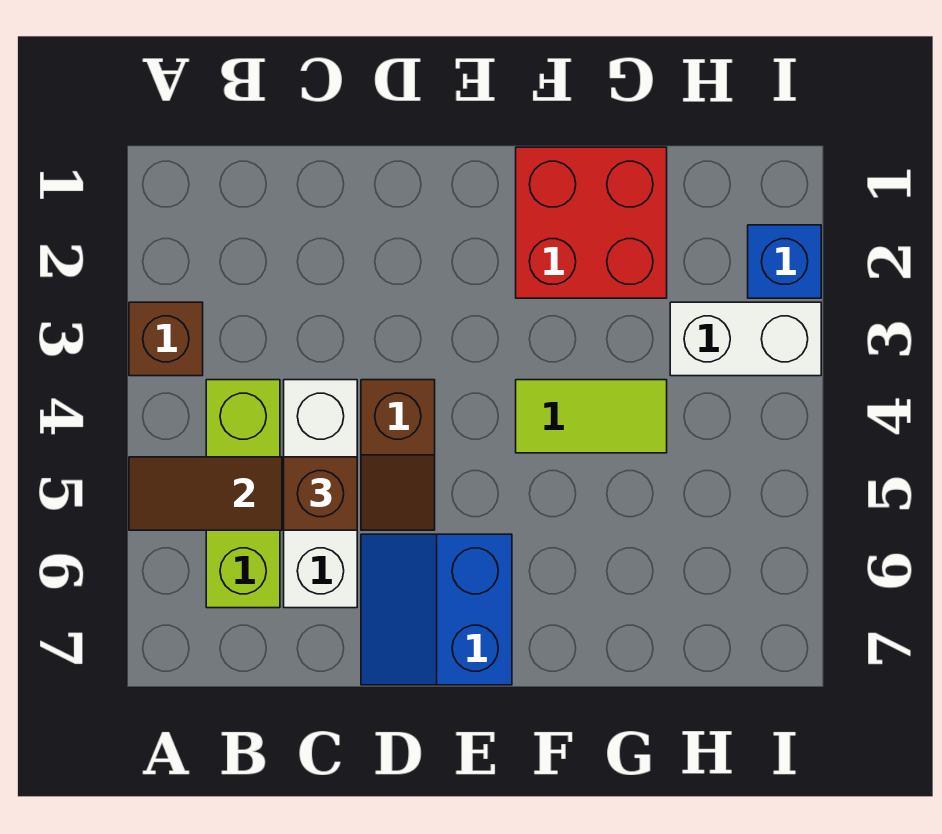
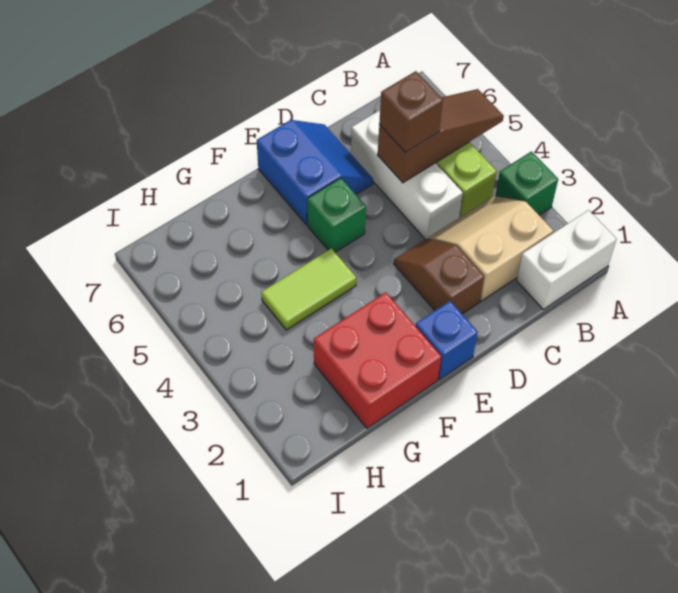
brown brick A3 level 1 -> green brick A3 level 1
none -> tan slope B2:C3 level 1 top 2
brown slope D4:D5 level 1 top 4 -> brown slope D2:D3 level 1 top 2
none -> green brick E5 level 1
white brick H3:I3 level 1 -> white brick A1:B1 level 1
blue brick I2 level 1 -> blue brick E1 level 1

